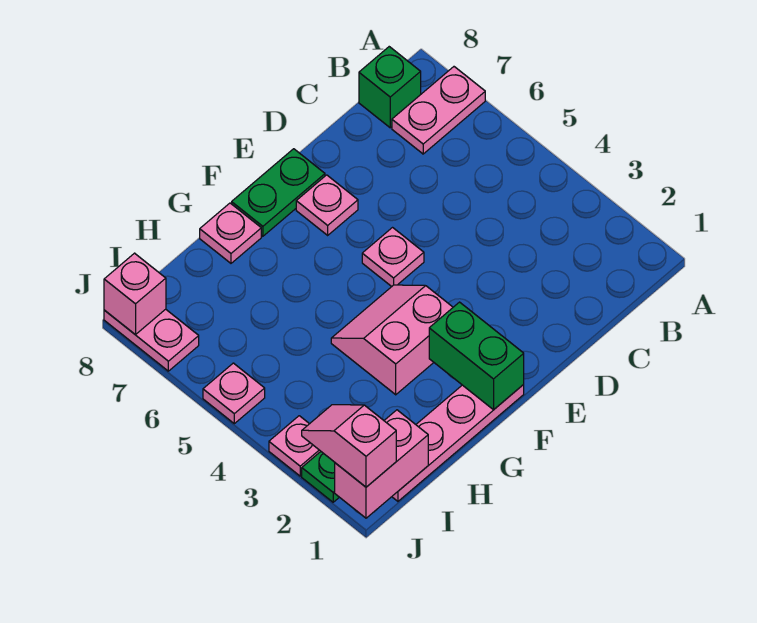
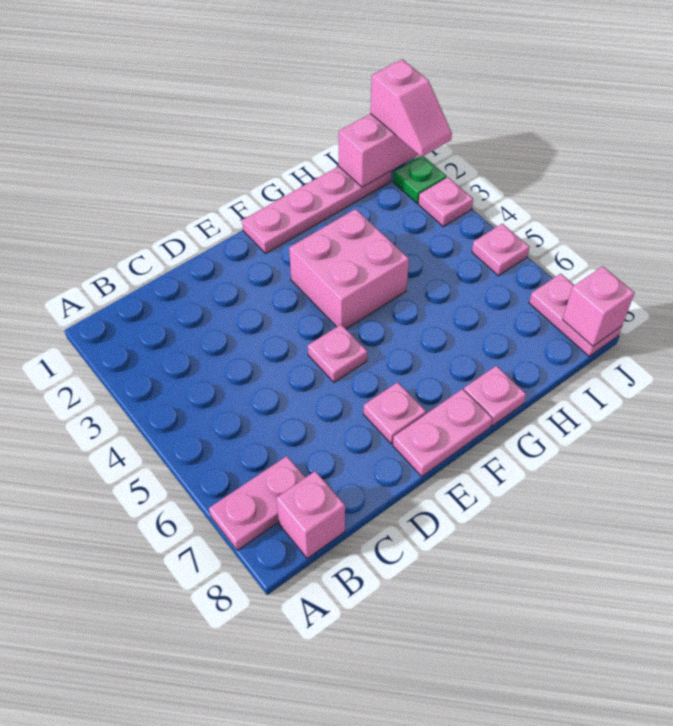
green brick B8 level 1 -> pink brick B8 level 1
green plate E8:F8 level 1 -> pink plate E8:F8 level 1
green brick F1:F2 level 2 -> none
pink slope F3:G4 level 1 top 3 -> pink brick F3:G4 level 1

